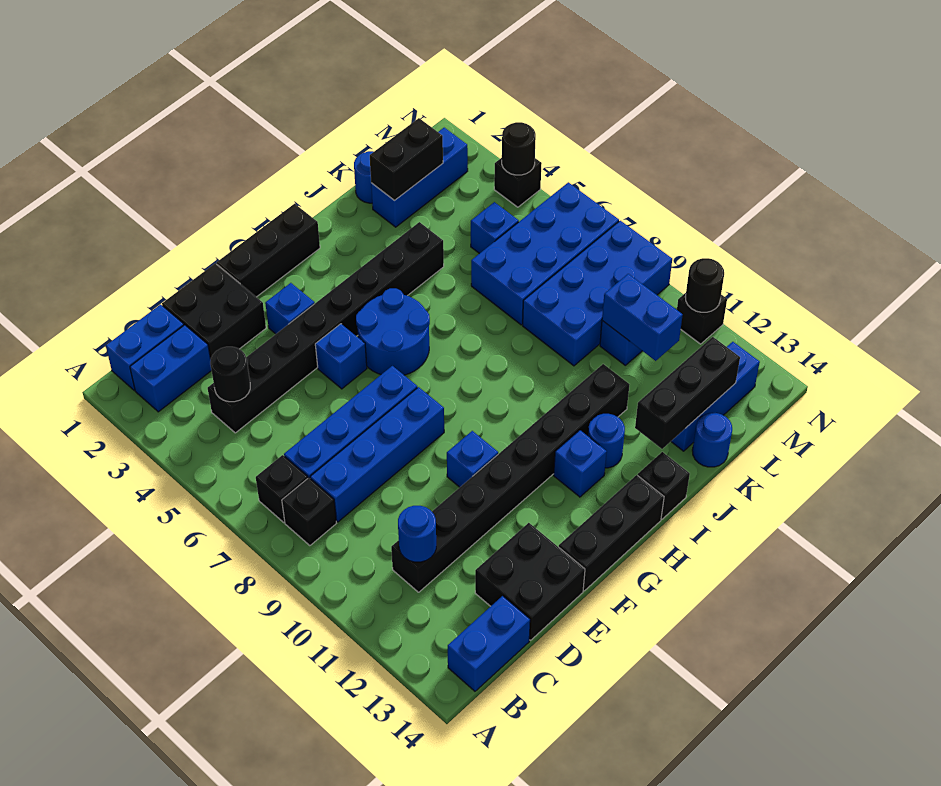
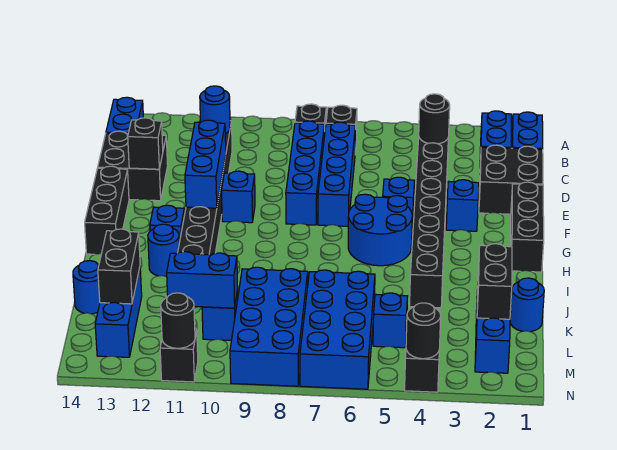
none -> blue brick E11:G11 level 2
black brick I14 level 1 -> black brick E13 level 2
black brick J13:L13 level 2 -> black brick K13:L13 level 2

